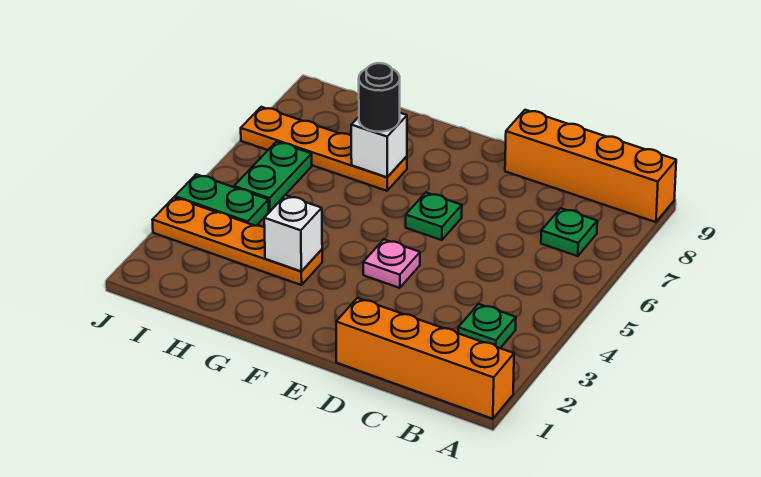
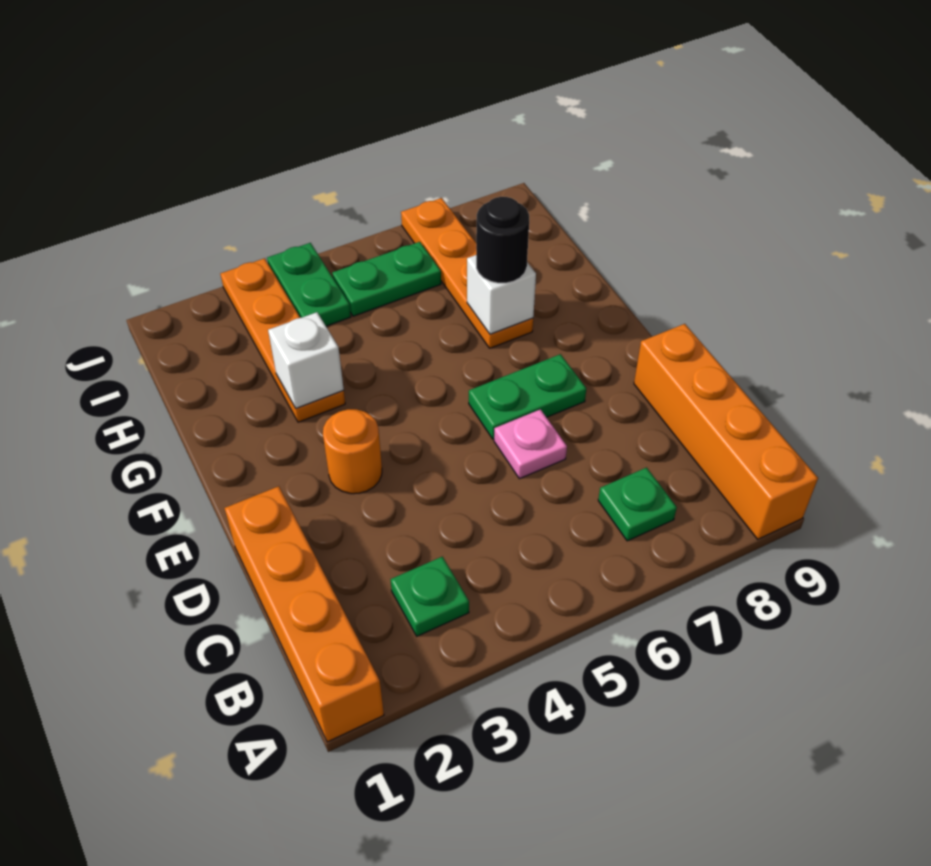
none -> orange round brick E3 level 1
pink plate E4 level 1 -> pink plate D6 level 1
green plate E6 level 1 -> green plate E6:E7 level 1

